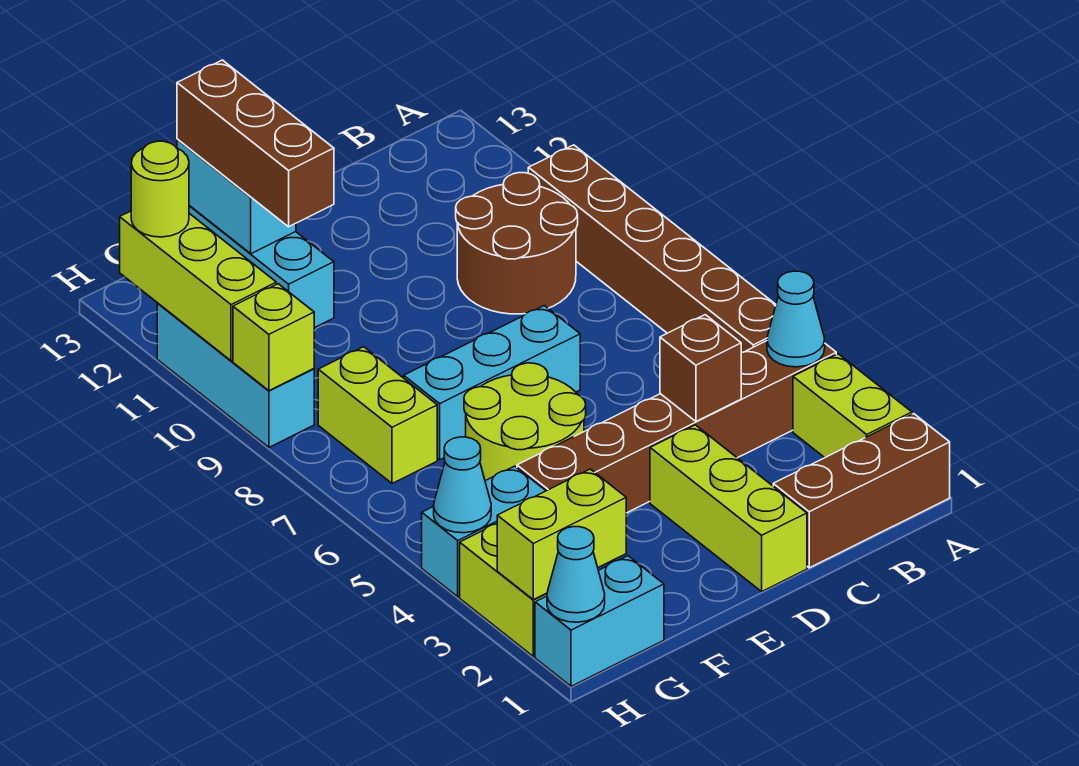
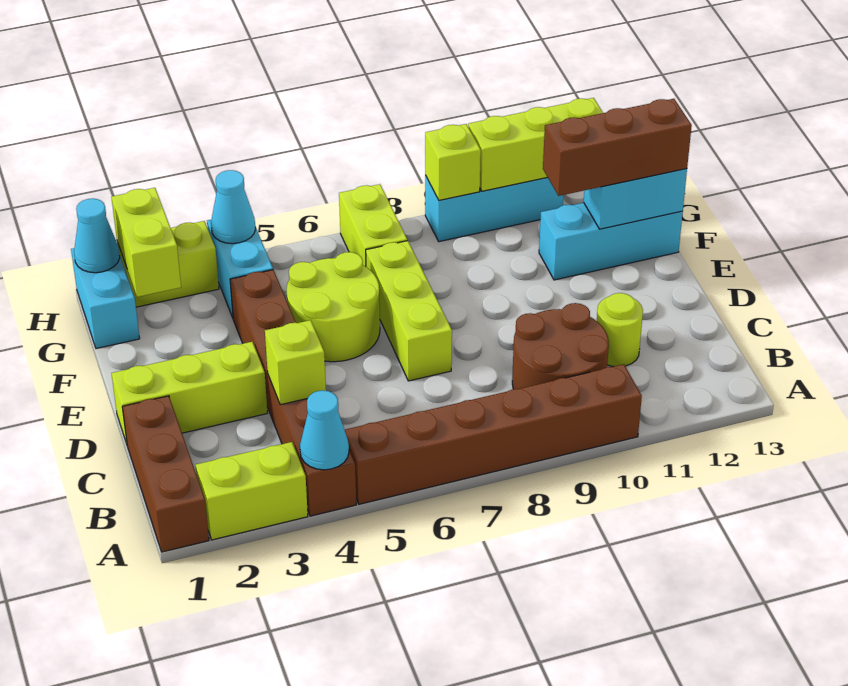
brown brick C4 level 2 -> lime brick C4 level 2
cyan brick D7:F7 level 1 -> lime brick D7:F7 level 1
lime brick G7:G8 level 1 -> lime brick G7:H7 level 1
lime round brick H12 level 3 -> lime round brick C11 level 1

